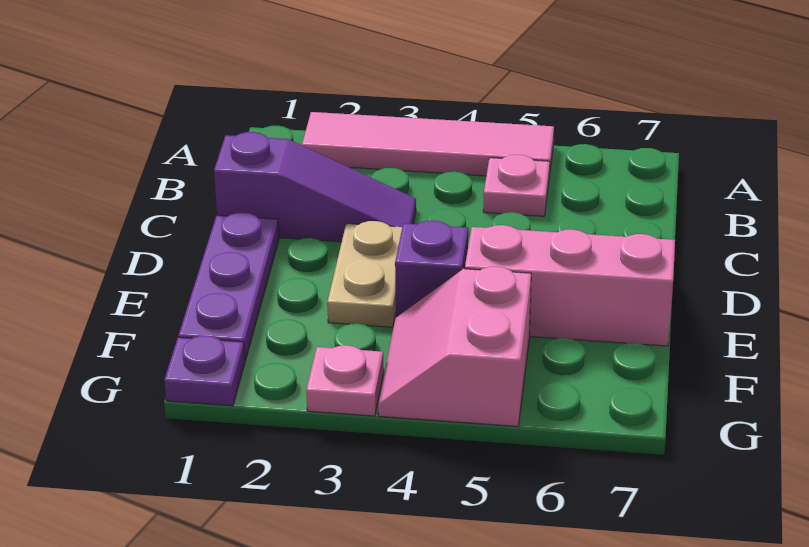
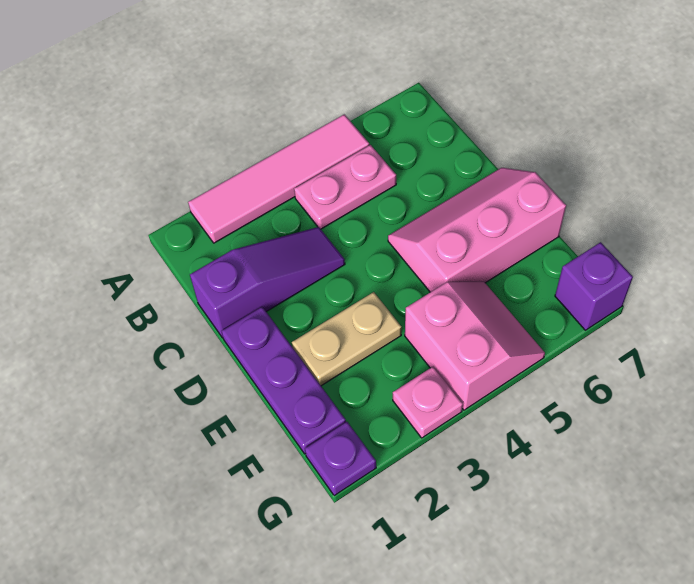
pink plate B5 level 1 -> pink plate B4:B5 level 1
tan plate D3:E3 level 1 -> tan plate E2:E3 level 1
purple brick E4 level 1 -> purple brick G7 level 1
pink slope F4:G5 level 1 top 5 -> pink slope F4:G5 level 1 top 4

